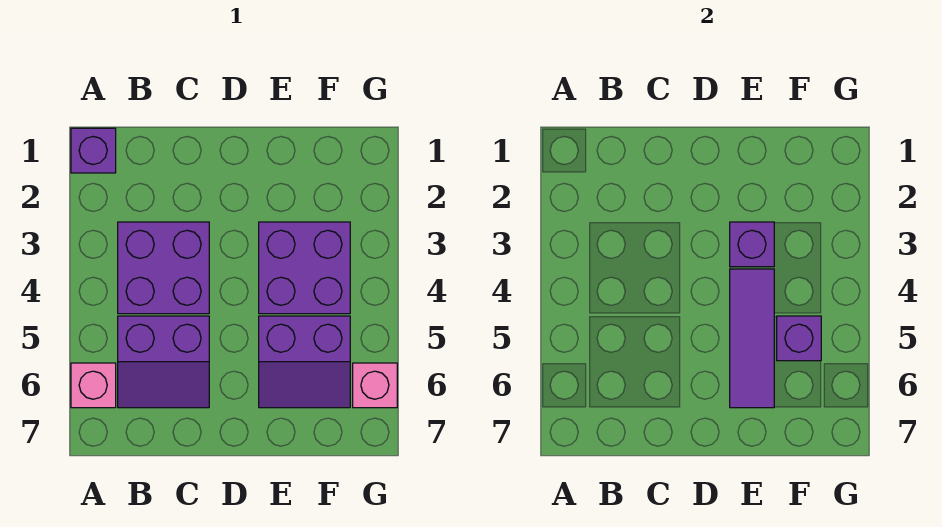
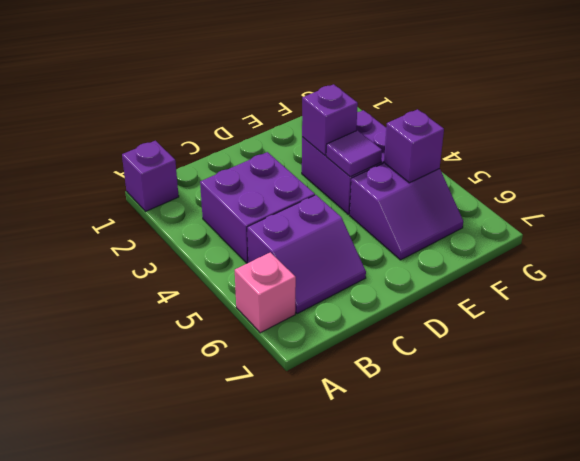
purple tile E4:E6 level 2 -> purple tile E4 level 2
pink brick G6 level 1 -> none

